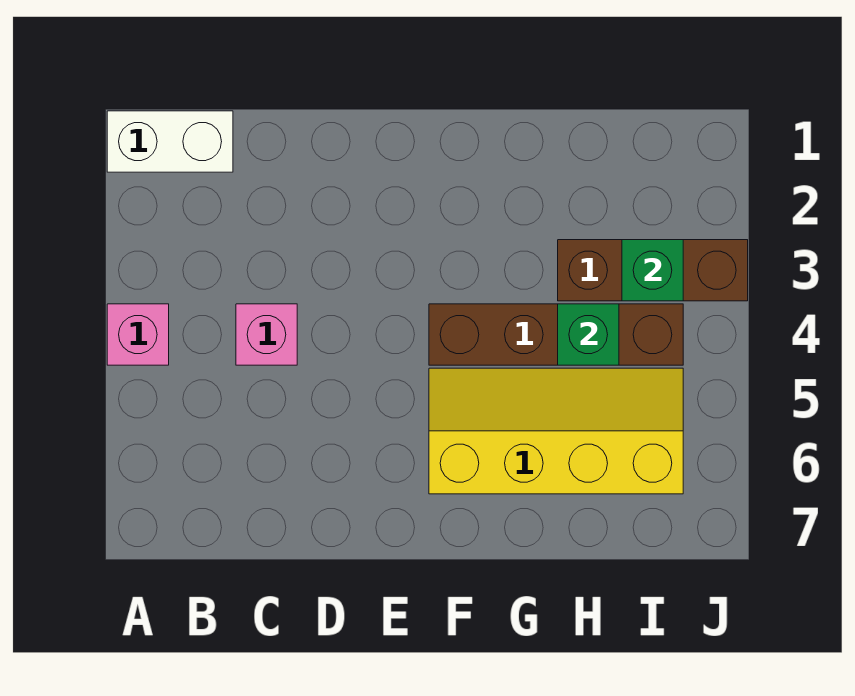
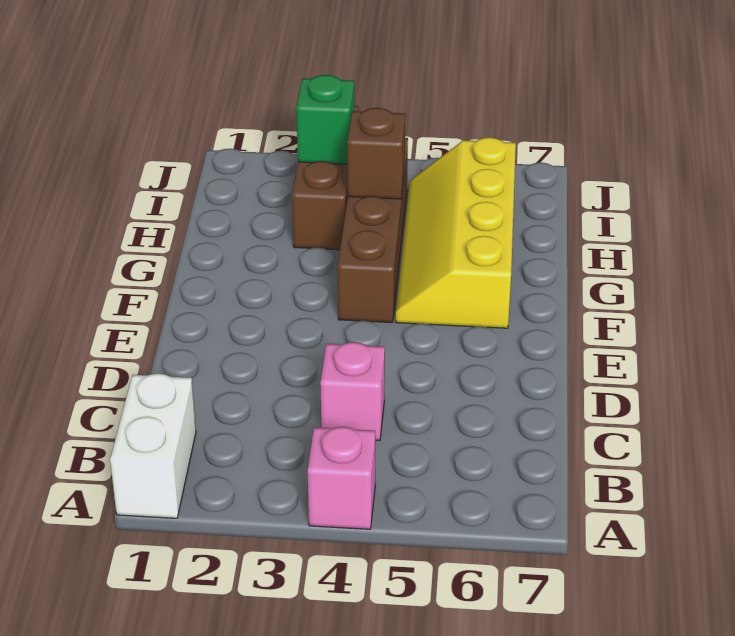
green brick H4 level 2 -> brown brick H4 level 2

